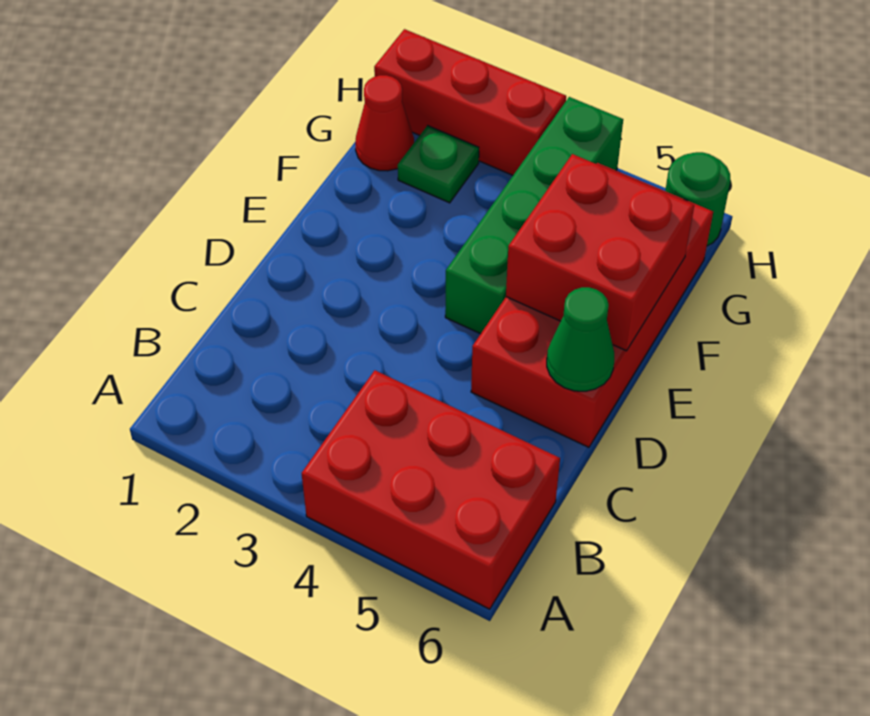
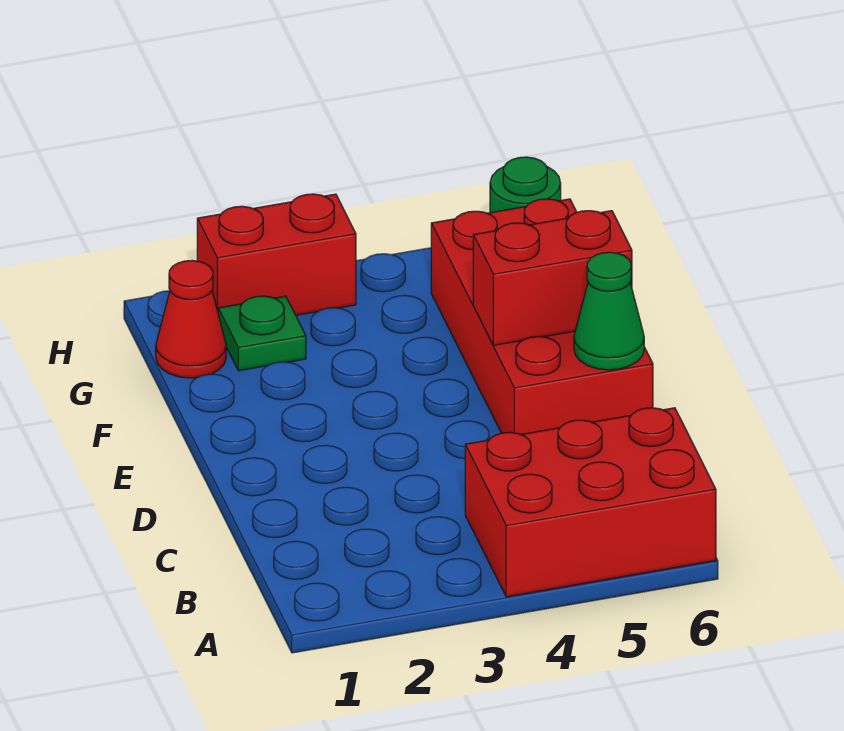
green brick E4:H4 level 1 -> none
red brick E5:F6 level 2 -> red brick E5:E6 level 2
red brick H1:H3 level 1 -> red brick H2:H3 level 1

